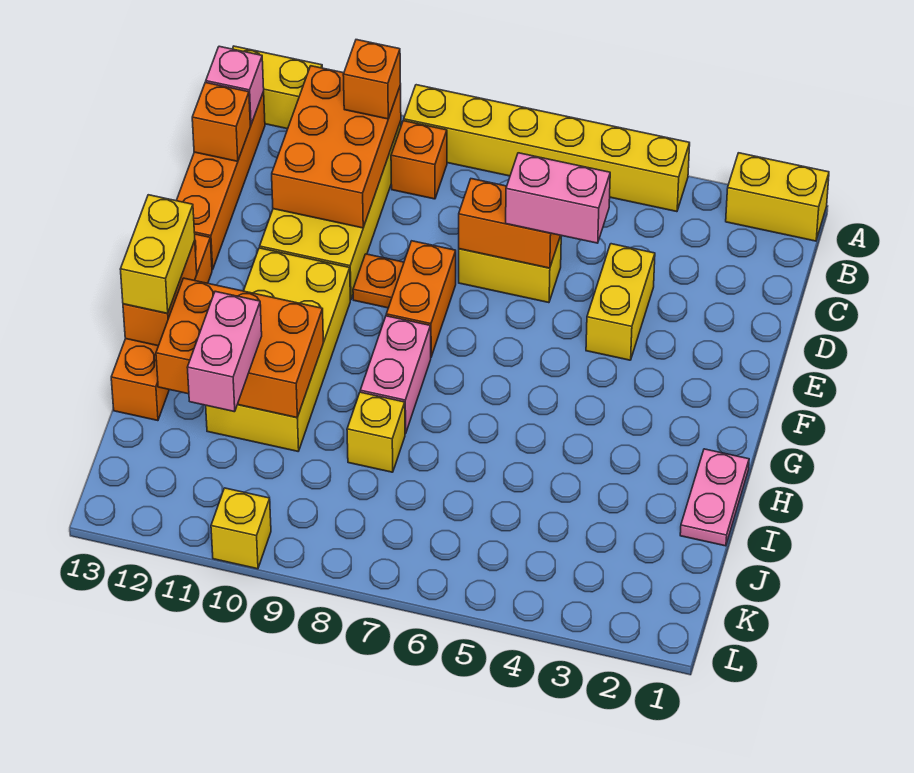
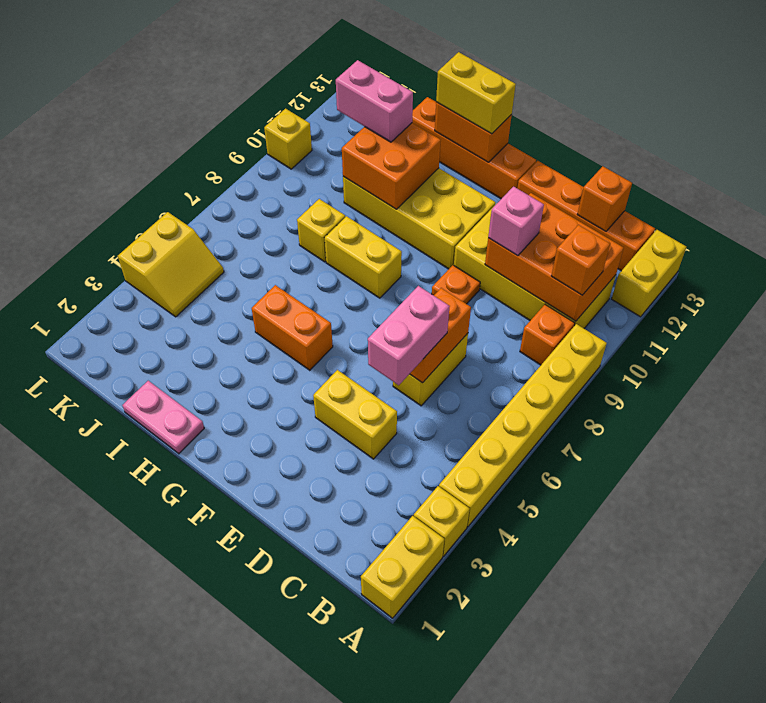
none -> yellow brick A3 level 1
pink brick B13 level 2 -> pink brick D10 level 3
orange brick E8:F8 level 1 -> orange brick G5:H5 level 1
pink brick G8:H8 level 1 -> yellow brick G8:H8 level 1
orange brick H10:I12 level 2 -> orange brick H10:I11 level 2
none -> yellow slope K4:L5 level 1 top L

